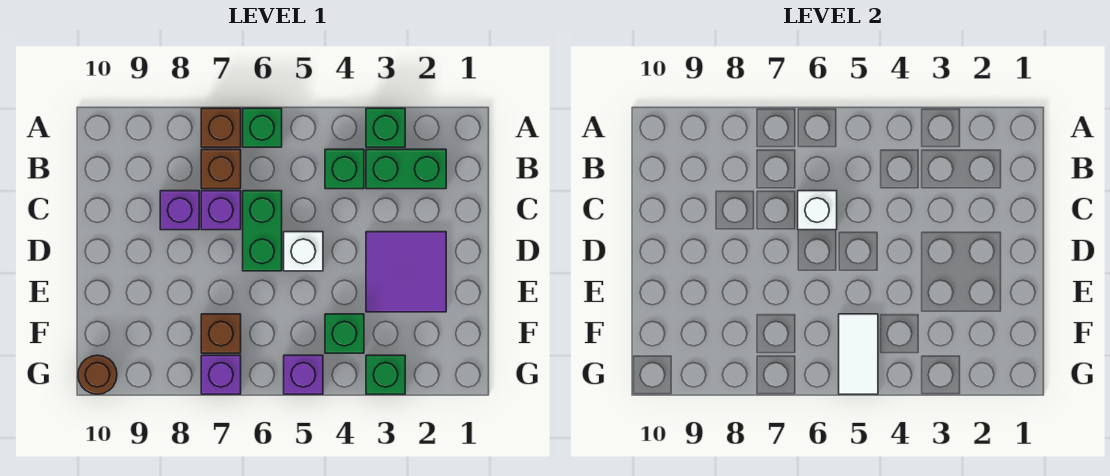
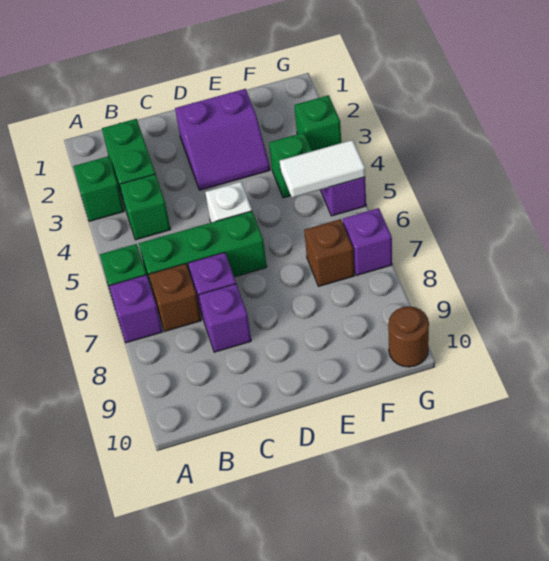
brown brick A7 level 1 -> purple brick A7 level 1
green brick C6:D6 level 1 -> green brick B6:D6 level 1
white brick C6 level 2 -> none
purple tile D2:E3 level 1 -> purple slope D2:E3 level 1 top 2

